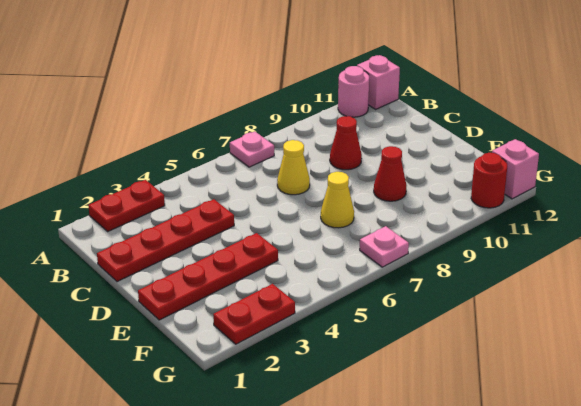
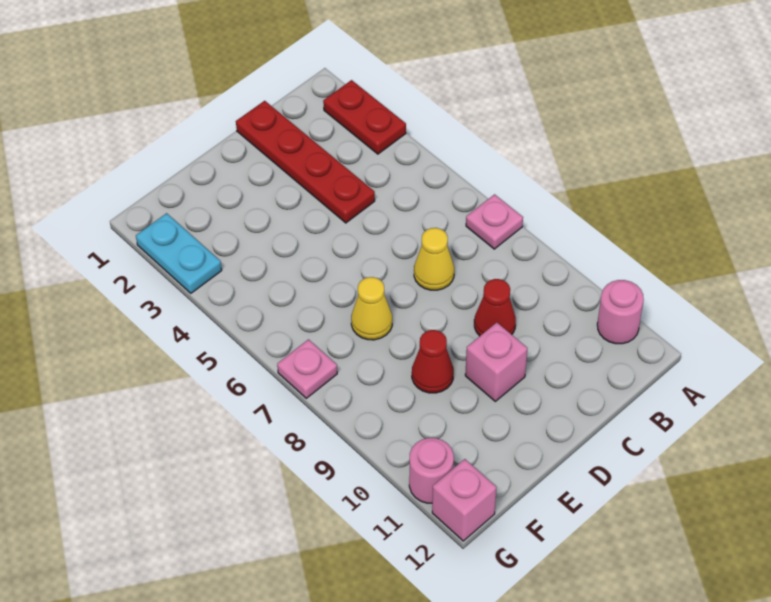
pink brick A12 level 1 -> pink brick D10 level 1
red plate E1:E4 level 1 -> none
red plate G2:G3 level 1 -> cyan plate G2:G3 level 1
red round brick G11 level 1 -> pink round brick G11 level 1

